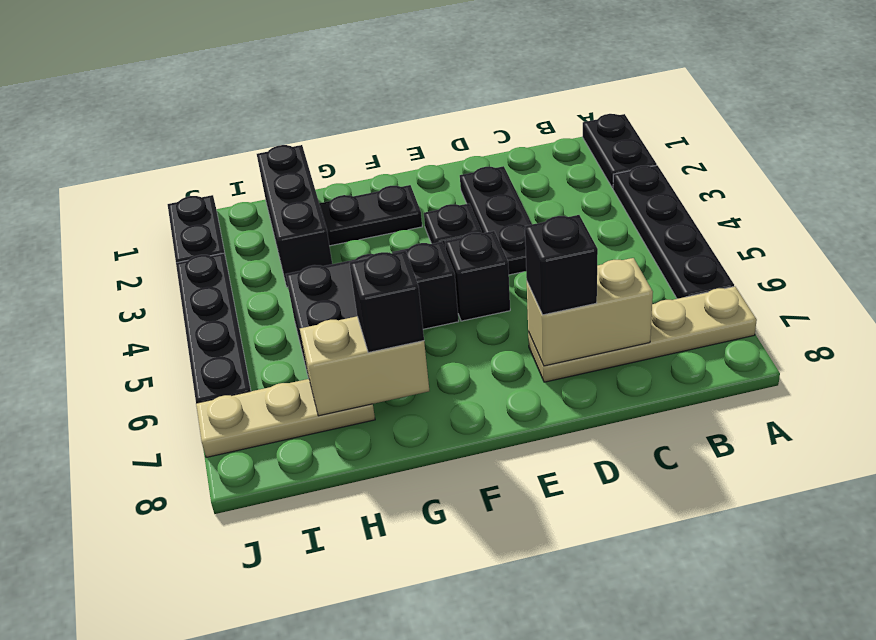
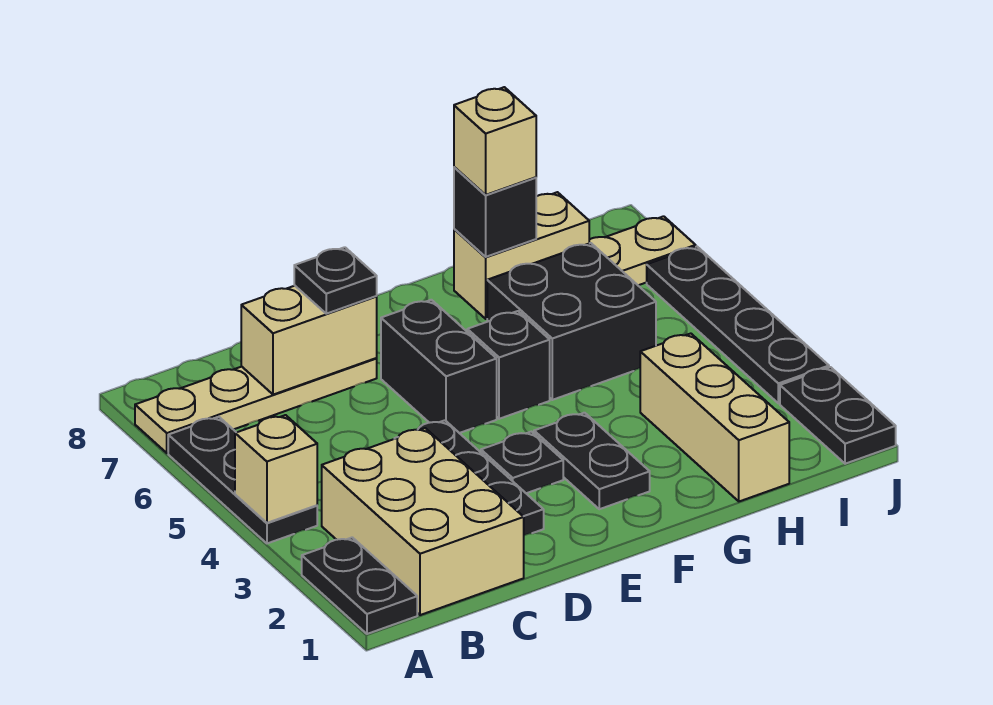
black plate A3:A6 level 1 -> black plate A4:A6 level 1
none -> tan brick A4 level 2
none -> tan brick B1:C3 level 1
black brick D7 level 3 -> black plate D7 level 3
black brick E5 level 1 -> black brick E5:E6 level 1
black plate F2:G2 level 1 -> black plate F2:F3 level 1
none -> tan brick G7 level 4
black brick H1:H3 level 1 -> tan brick H1:H3 level 1

